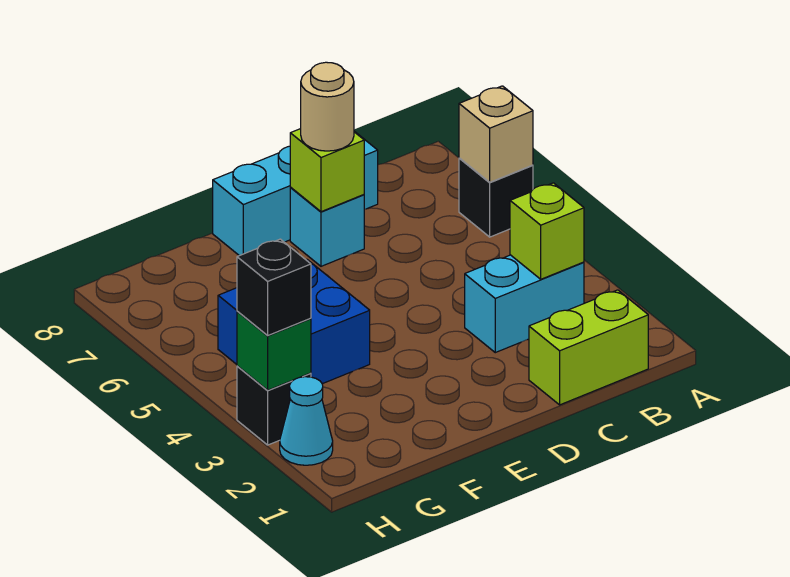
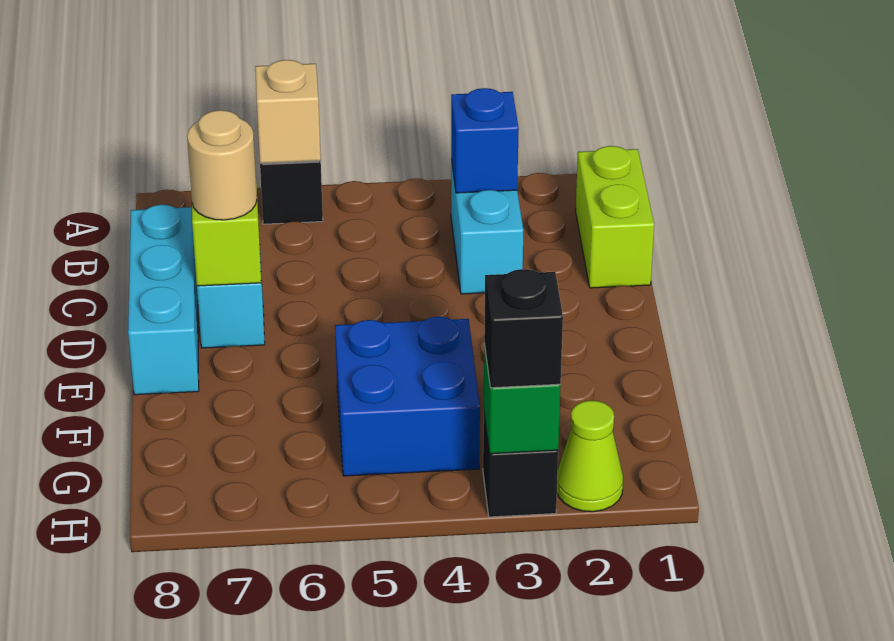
lime brick B3 level 2 -> blue brick B3 level 2
cyan cone H2 level 1 -> lime cone H2 level 1

